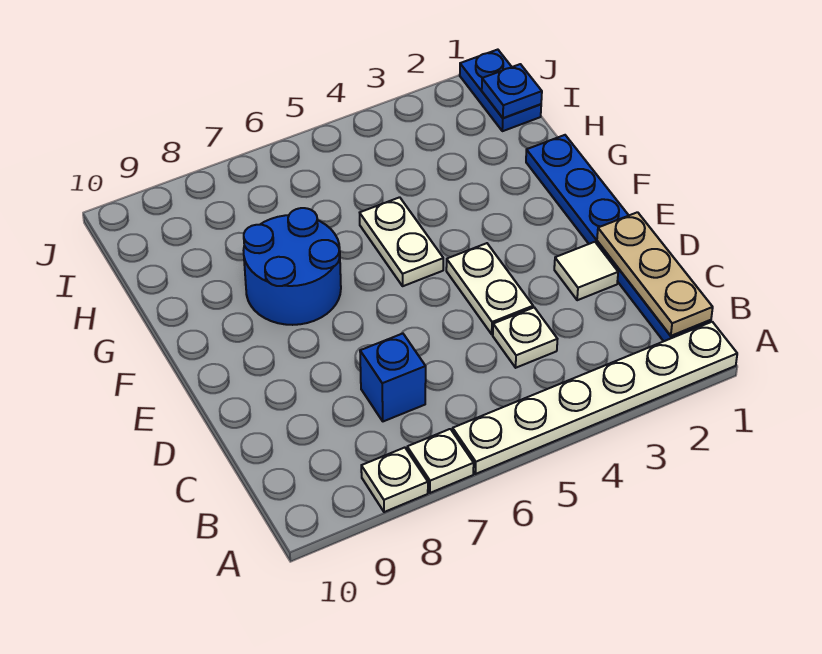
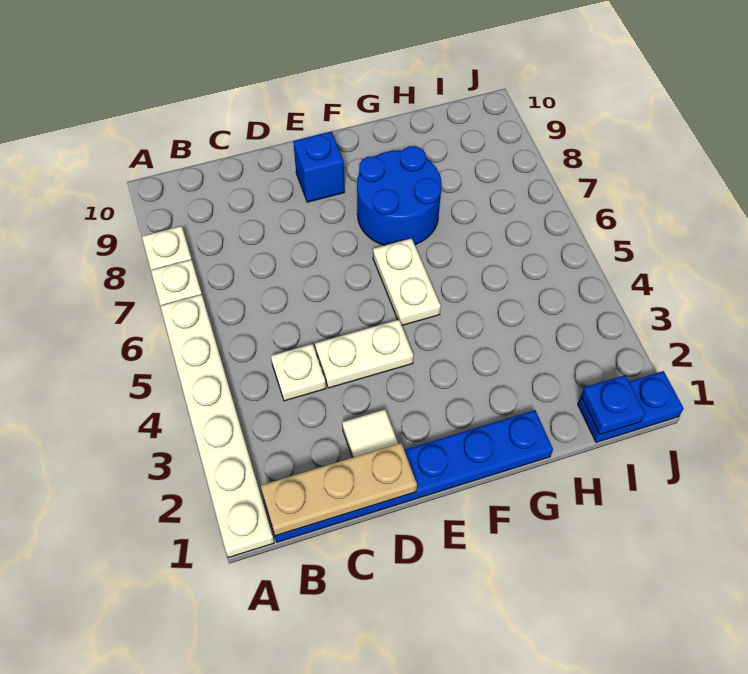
blue brick C7 level 1 -> blue brick E9 level 1
white plate F5:G5 level 1 -> white plate F5:F6 level 1

